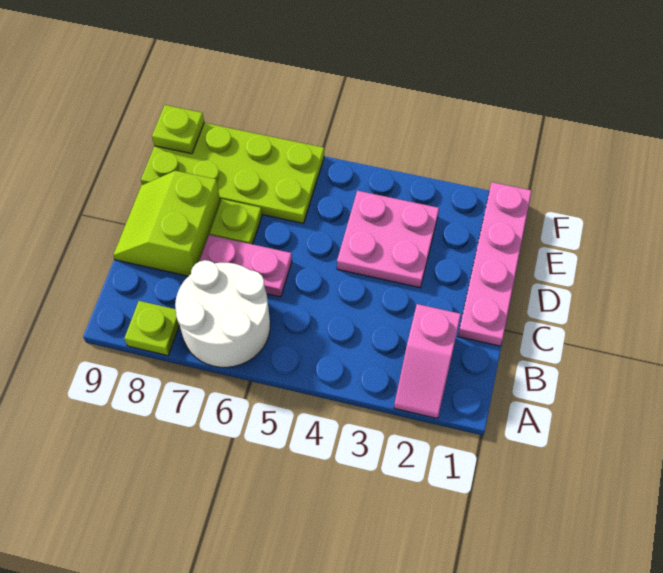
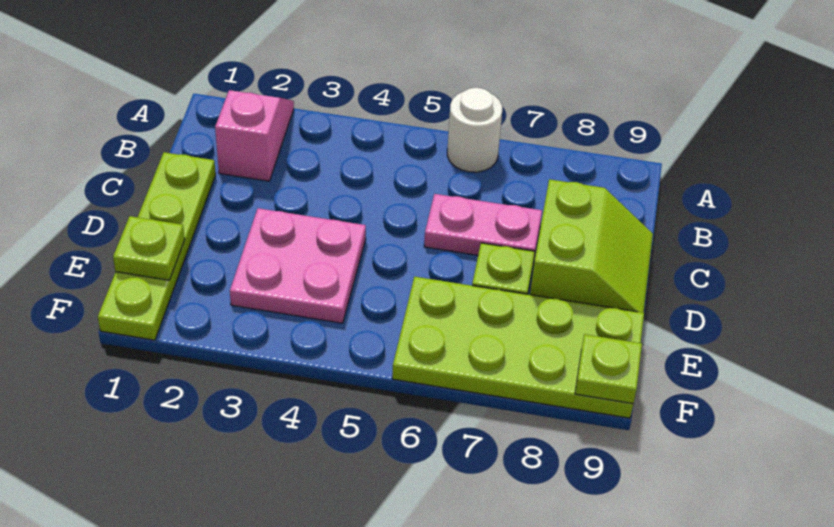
white round brick A6:B7 level 1 -> white round brick A6 level 1
lime plate A8 level 1 -> lime plate E1 level 2
pink plate C1:F1 level 1 -> lime plate C1:F1 level 1

